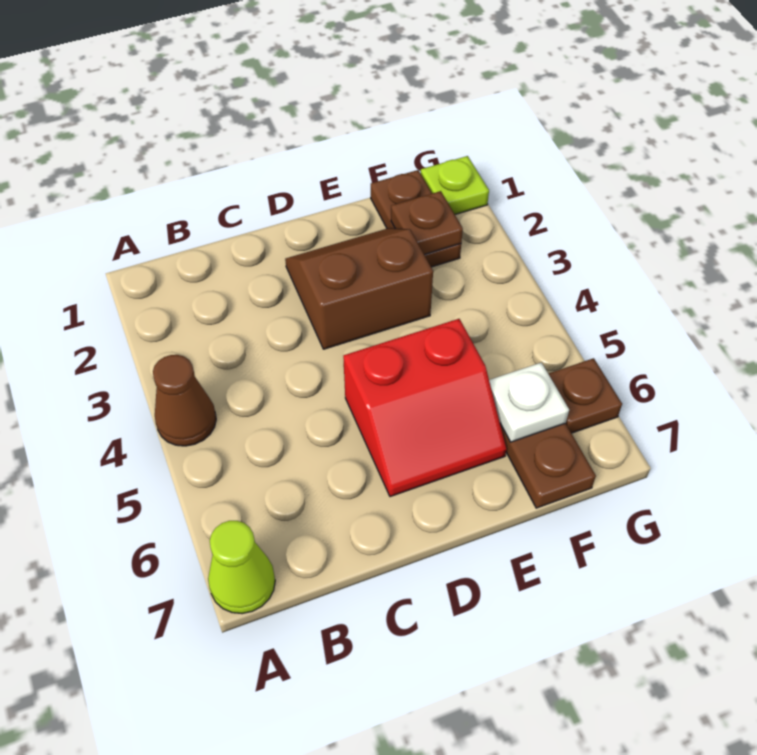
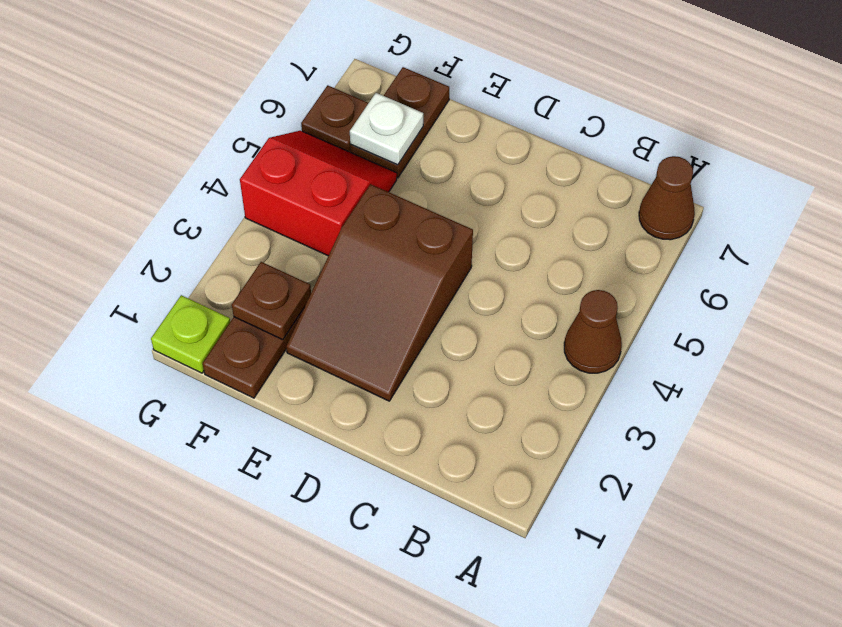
lime cone A7 level 1 -> brown cone A7 level 1
brown slope D2:E3 level 1 top 3 -> brown slope D2:E4 level 1 top 4
red slope D5:E6 level 1 top 5 -> red slope F4:G5 level 1 top 4

